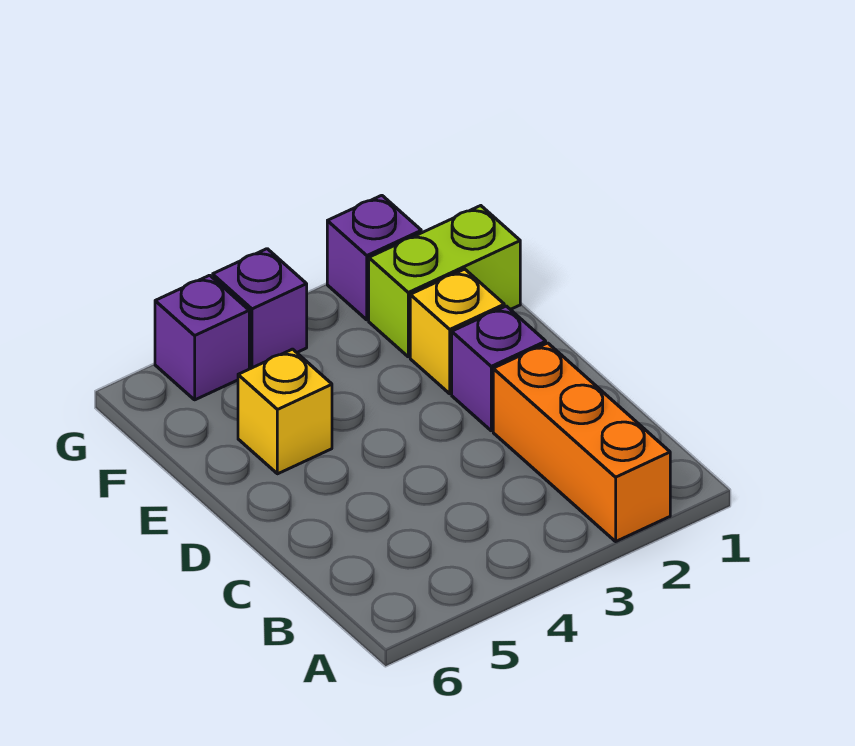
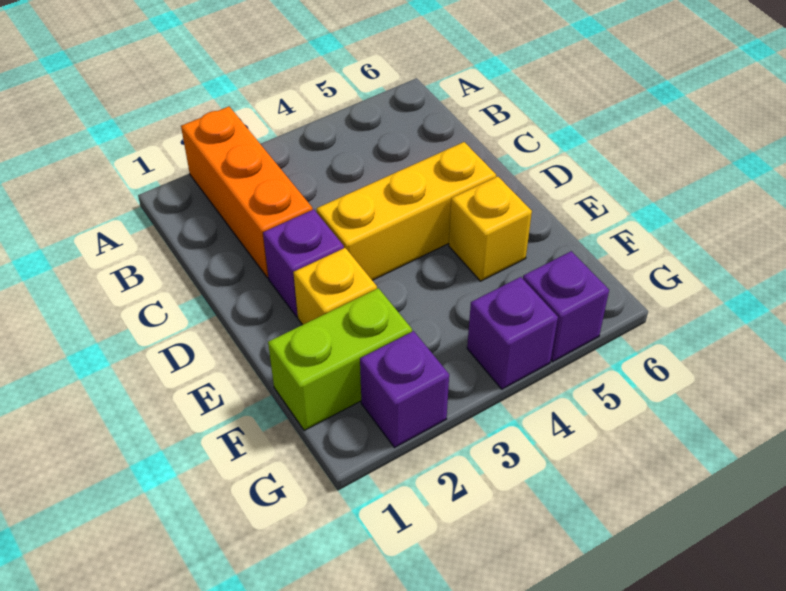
none -> yellow brick D3:D5 level 1

